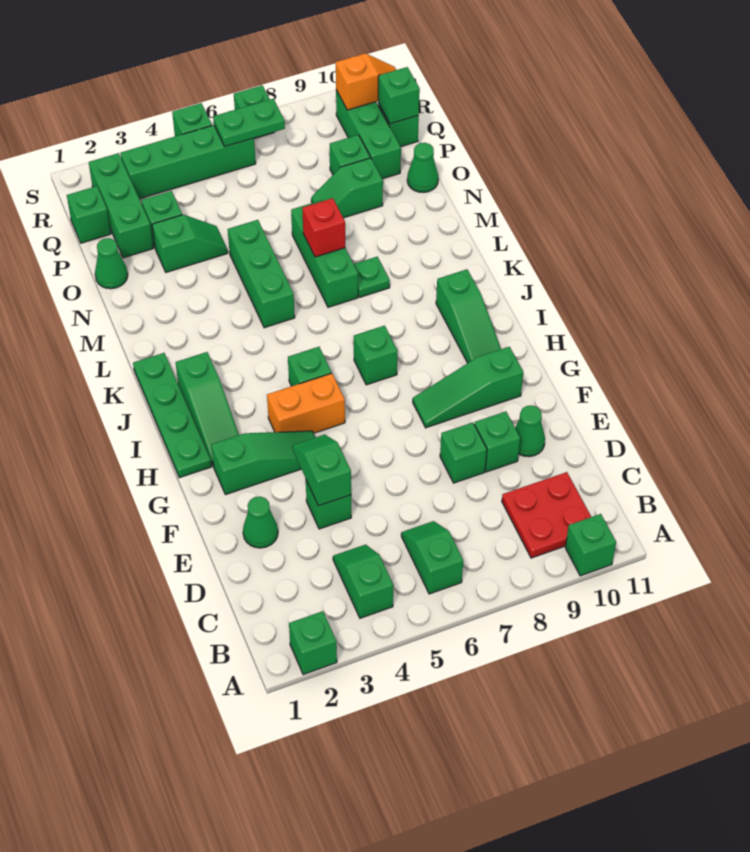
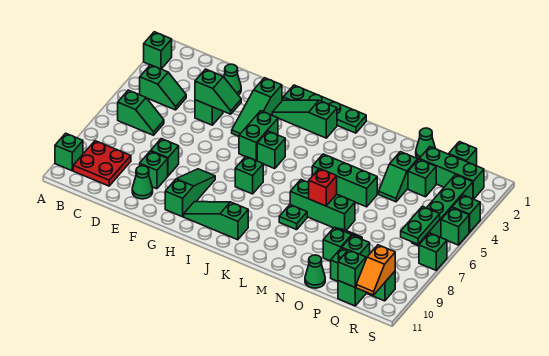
orange brick H4:H5 level 1 -> green brick H4:H5 level 1
none -> green brick S4 level 1

